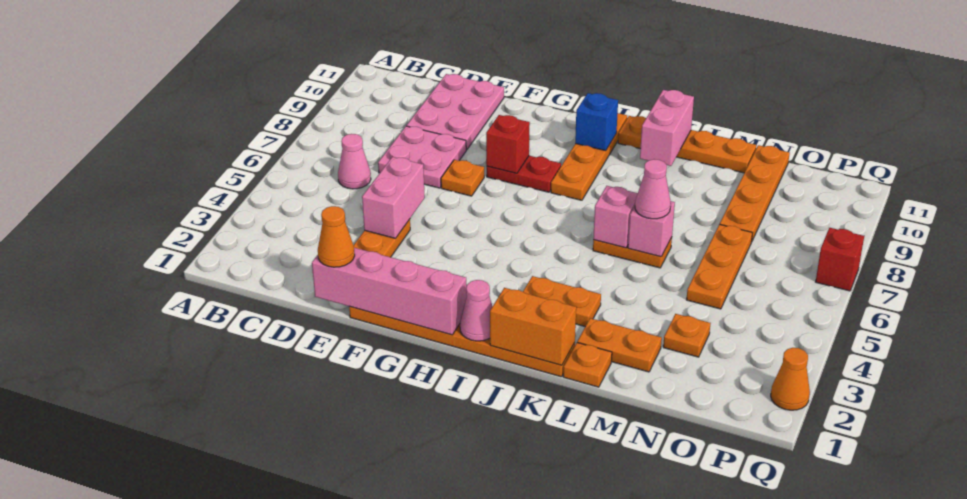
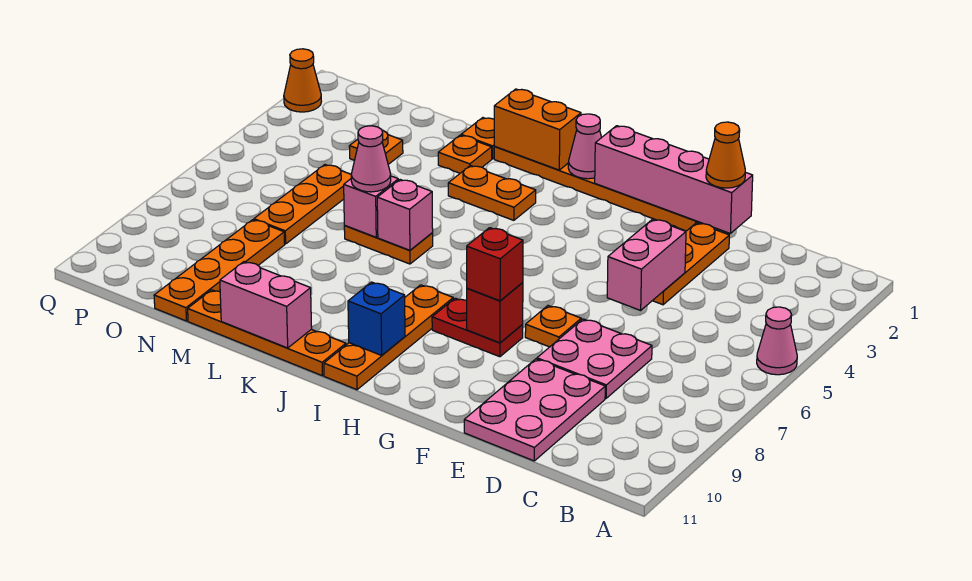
pink cone C6 level 1 -> pink cone A5 level 1
pink brick K10:K11 level 2 -> pink brick K11:L11 level 2
orange plate L2:M2 level 1 -> orange plate L2 level 1
red brick Q7 level 1 -> red brick G8 level 3

